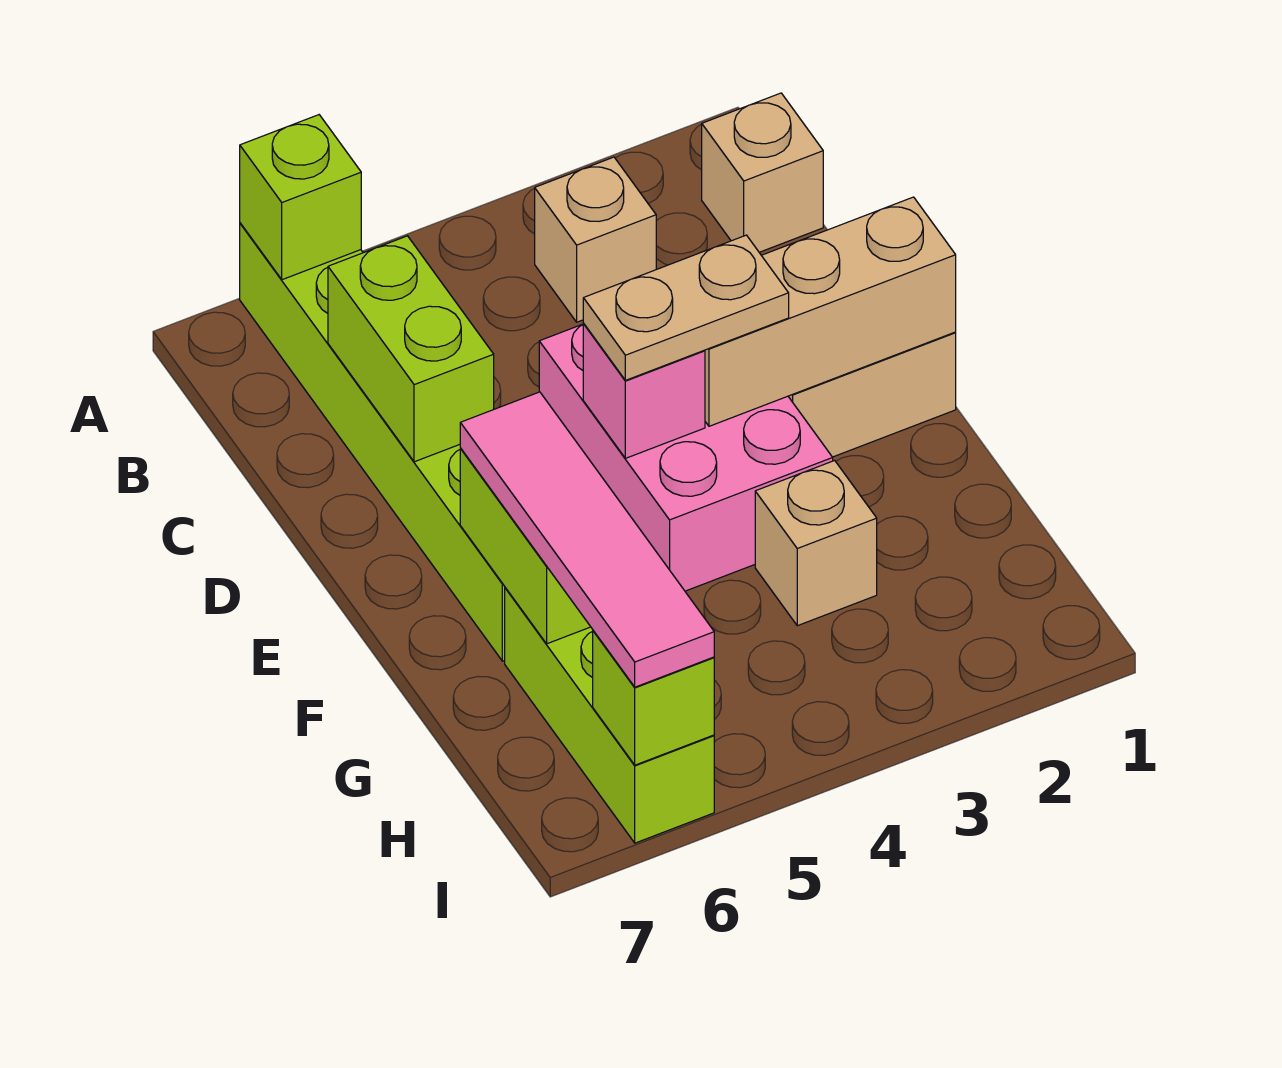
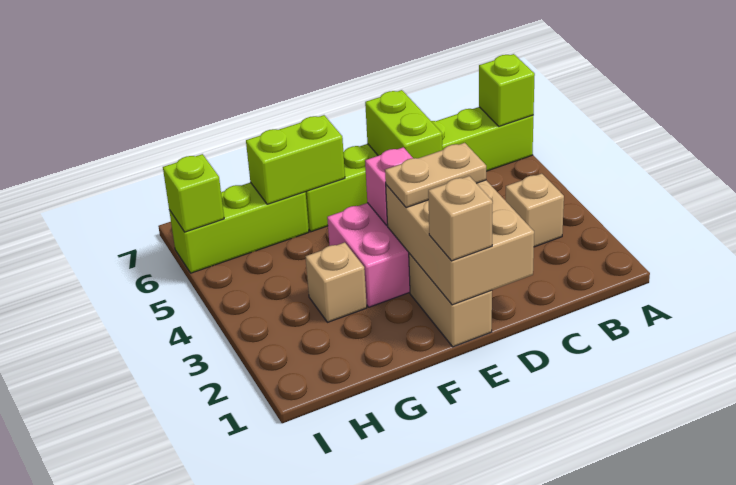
tan brick B1 level 1 -> tan brick E1 level 3
lime brick C6:D6 level 2 -> lime brick D5:D6 level 2
tan brick E1:E3 level 2 -> tan brick D1:E3 level 2
tan plate E3:E4 level 3 -> tan plate D3:E3 level 3
pink tile F6:I6 level 3 -> none

